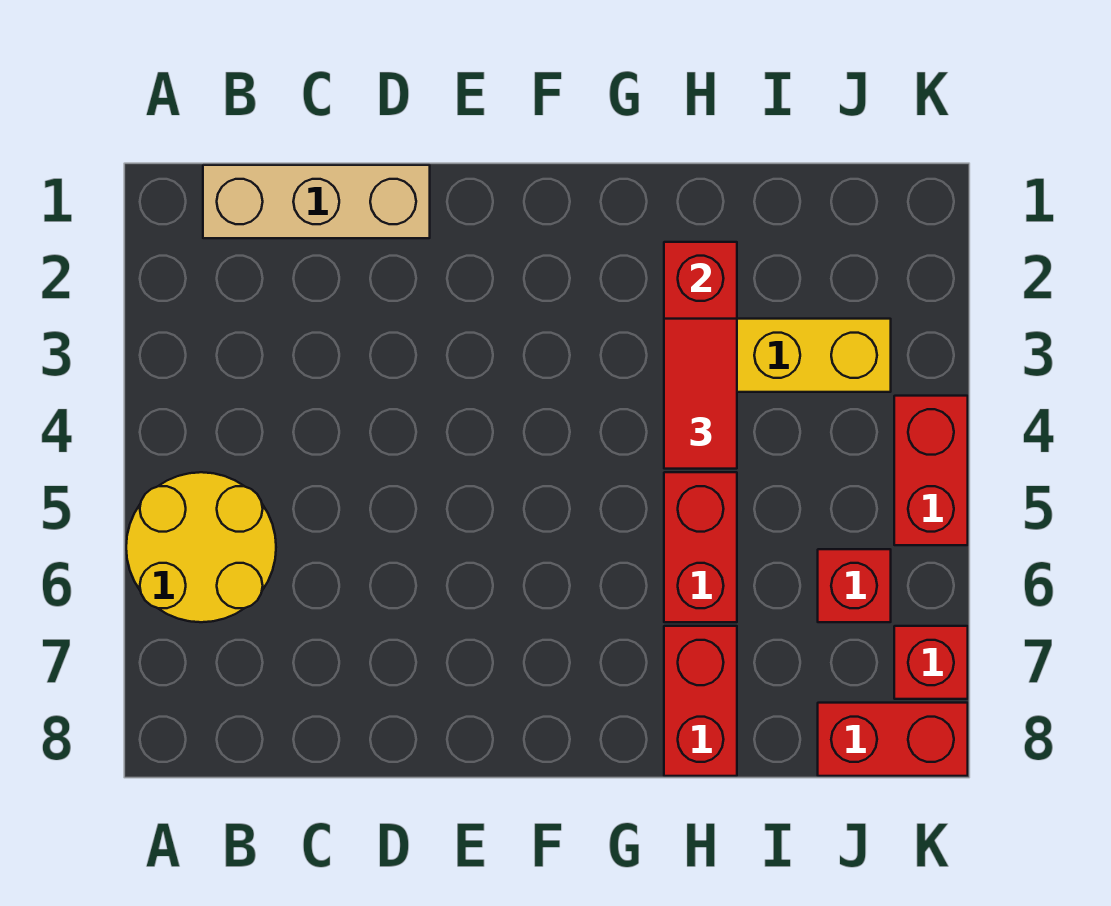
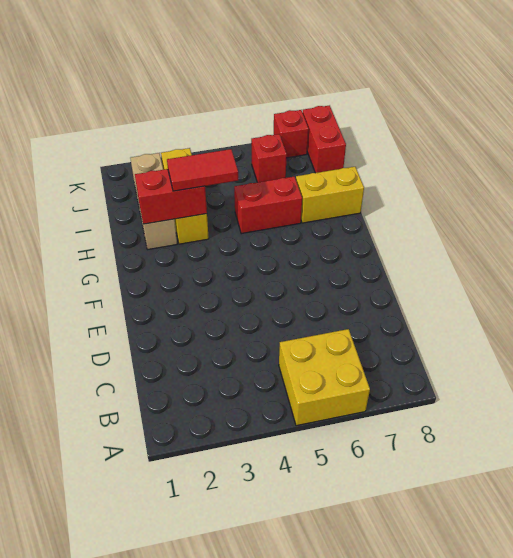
yellow round brick A5:B6 level 1 -> yellow brick A5:B6 level 1
tan brick B1:D1 level 1 -> tan brick H2:J2 level 1
red brick H7:H8 level 1 -> yellow brick H7:H8 level 1
red brick K4:K5 level 1 -> none

